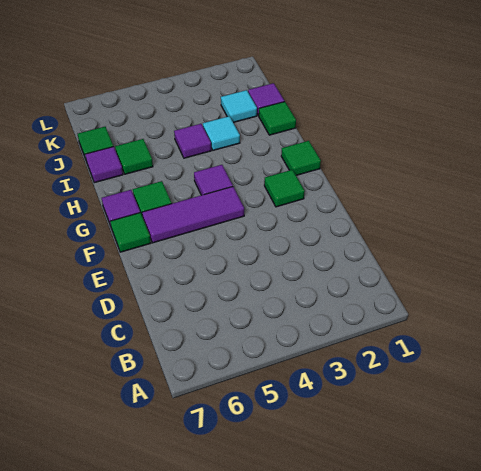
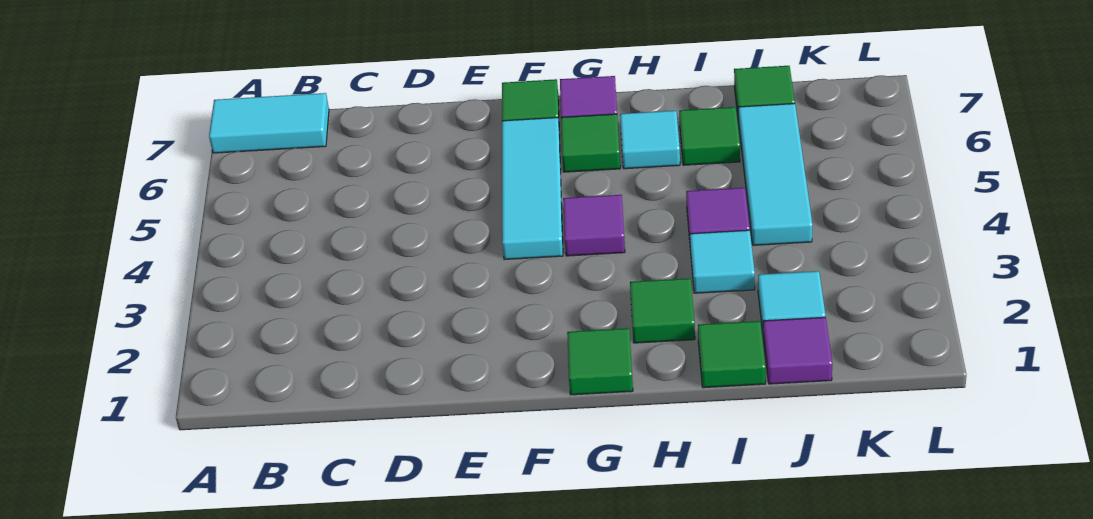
none -> cyan tile A7:B7 level 1
green tile F2 level 1 -> green tile H2 level 1
purple tile F4:F6 level 1 -> cyan tile F4:F6 level 1
none -> cyan tile H6 level 1
purple tile I7 level 1 -> none
none -> cyan tile J4:J6 level 1

